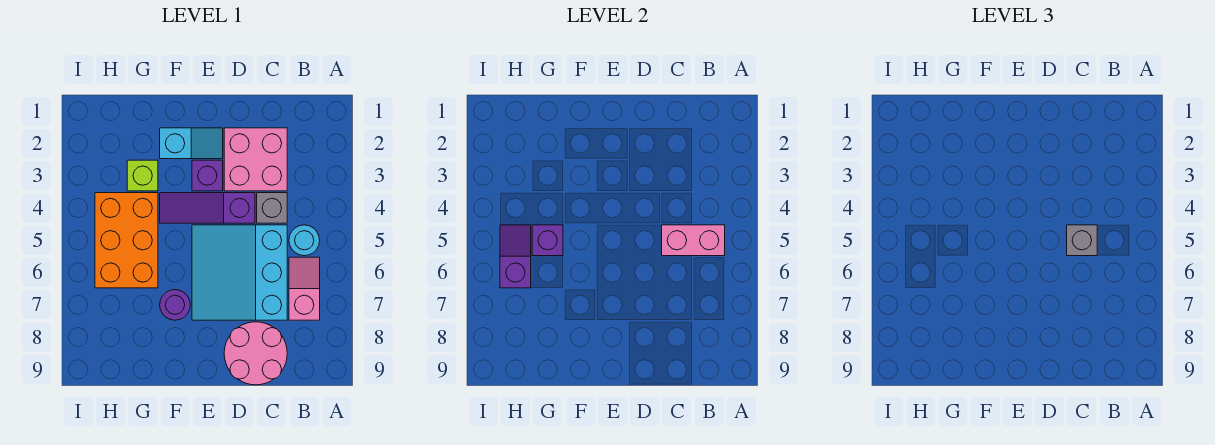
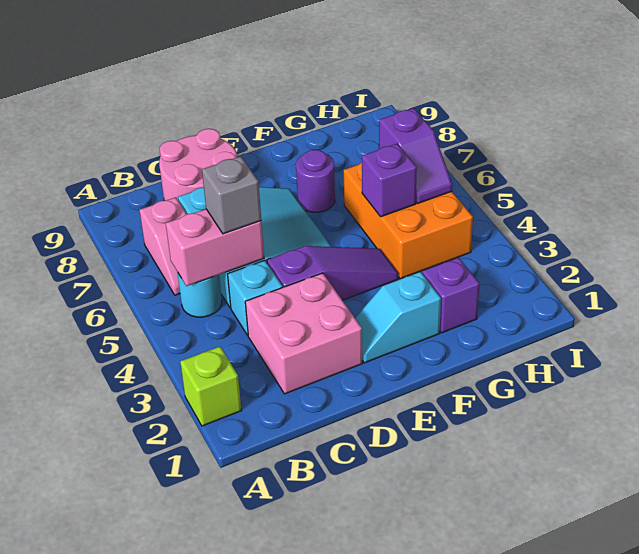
grey brick C4 level 1 -> cyan brick C4 level 1
purple brick E3 level 1 -> purple brick G2 level 1
lime brick G3 level 1 -> lime brick A2 level 1

